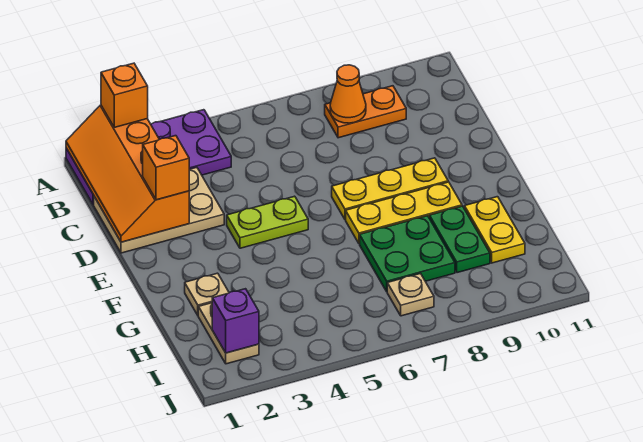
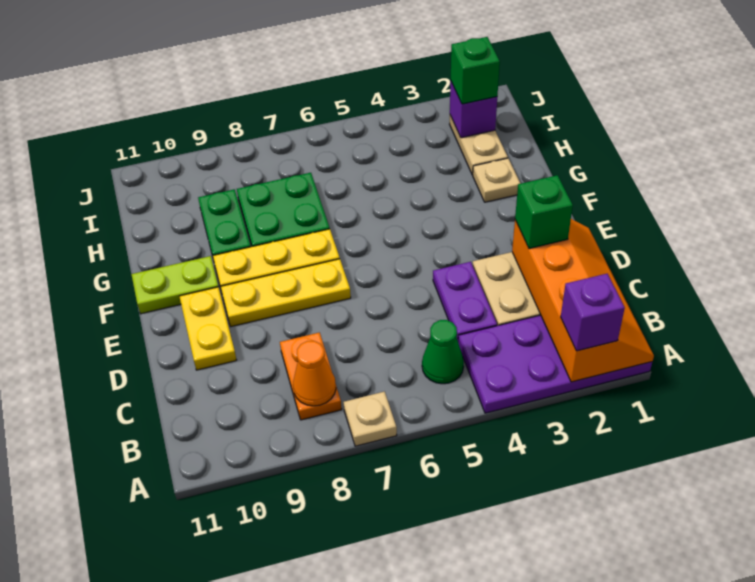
orange brick A2 level 3 -> purple brick A2 level 3
none -> green cone B5 level 1
orange plate B8:B9 level 1 -> orange plate B8:C8 level 1
none -> purple plate C4:D4 level 1
orange brick D2 level 3 -> green brick D2 level 3
lime plate E4:E5 level 1 -> lime plate F10:F11 level 1
yellow plate G10:H10 level 1 -> yellow plate D10:E10 level 1
none -> green brick I2 level 3
tan plate I7 level 1 -> tan plate A7 level 1

